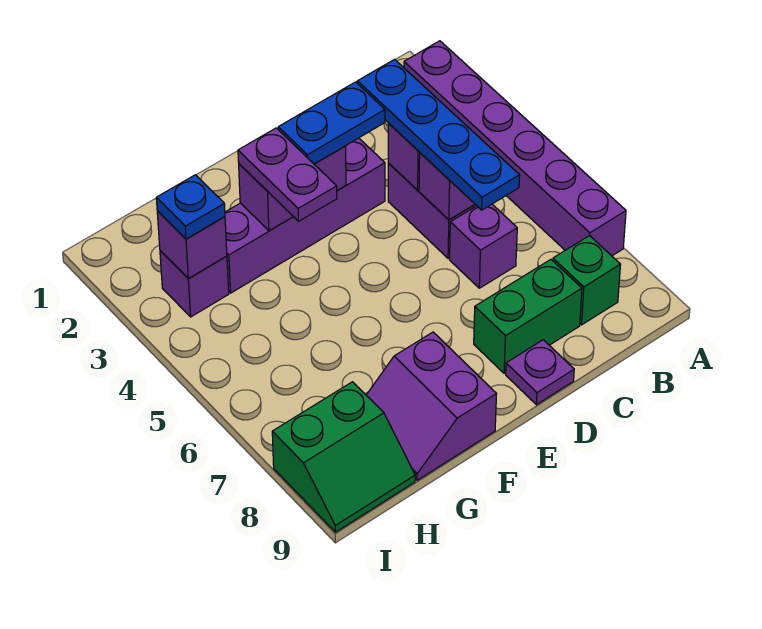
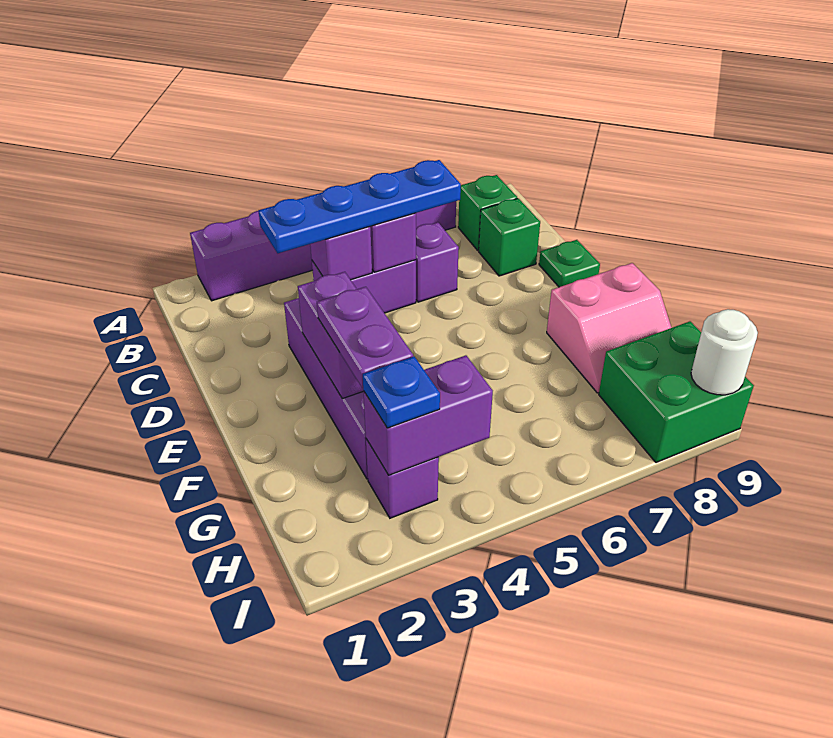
green brick C8:D8 level 1 -> green brick C8 level 1
blue plate D3:E3 level 3 -> none
purple plate D9 level 1 -> green plate D9 level 1
purple plate F3:F4 level 3 -> purple plate F3:G3 level 3
purple slope F8:G9 level 1 top F -> pink slope F8:G9 level 1 top F
purple brick H3 level 2 -> purple brick H3:H4 level 2
green slope H8:I9 level 1 top 8 -> green brick H8:I9 level 1
none -> white round brick I9 level 2

